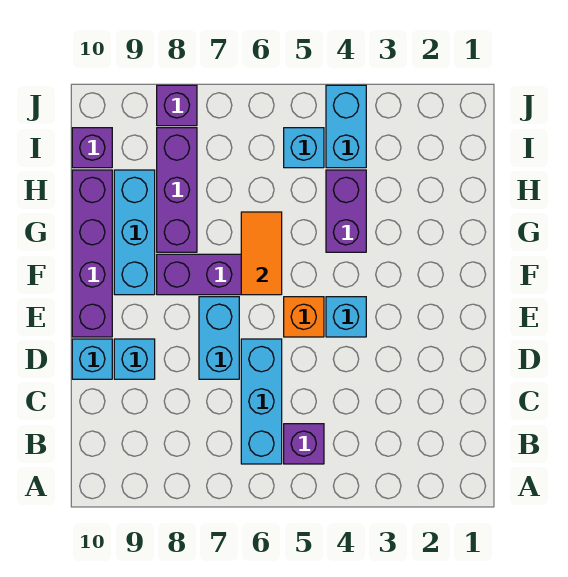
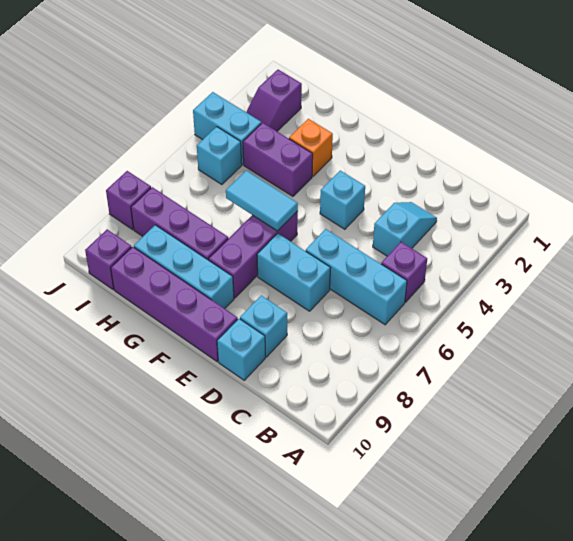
none -> cyan slope C3:C4 level 1 top 4
orange brick E5 level 1 -> orange brick G3 level 1
orange tile F6:G6 level 2 -> cyan tile F6:G6 level 2
none -> purple slope I2:I3 level 1 top 2

